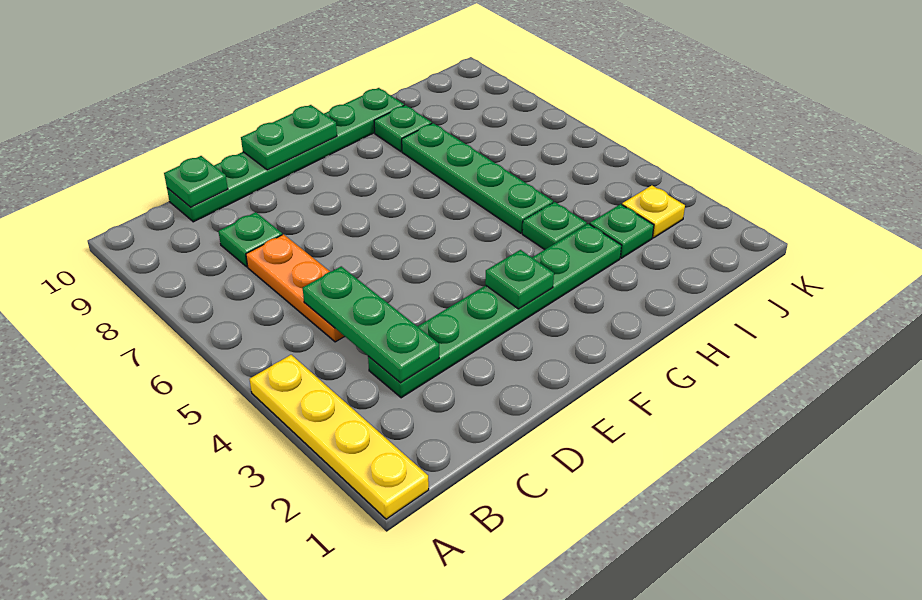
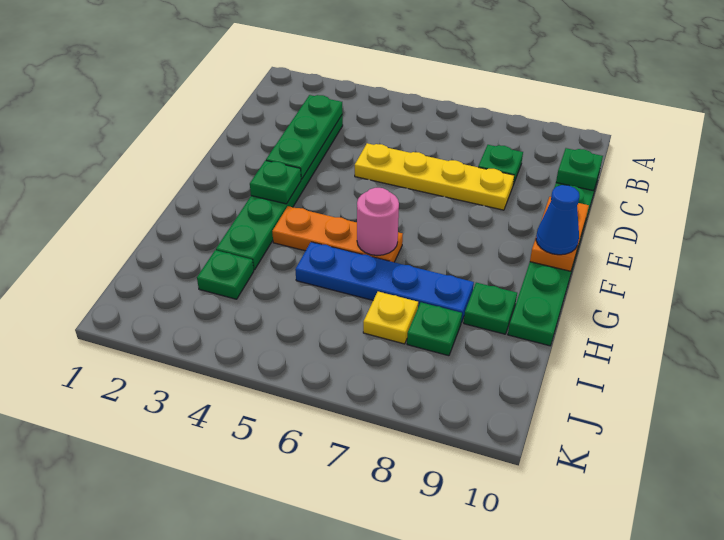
yellow plate A1:A4 level 1 -> yellow plate D5:D8 level 1
green plate C3:C5 level 2 -> green plate C3:E3 level 2
orange plate C5:C7 level 1 -> orange plate G4:G6 level 1
green plate E10:F10 level 2 -> orange plate E10:F10 level 2
none -> blue cone F10 level 3
none -> pink round brick G6 level 2
green plate H4 level 1 -> green plate I8 level 1
green plate H5:H8 level 1 -> blue plate H5:H8 level 1
yellow plate J3 level 1 -> yellow plate I7 level 1

